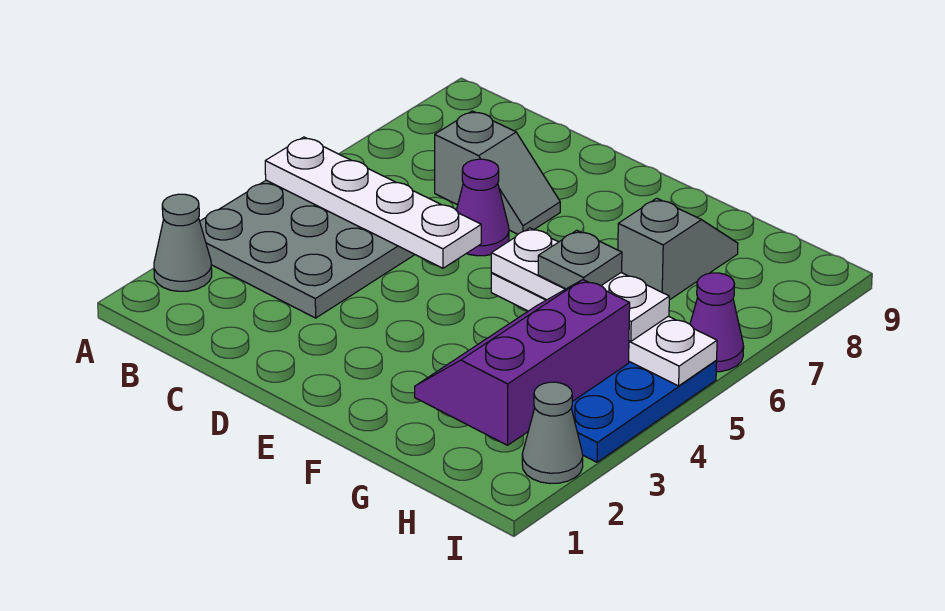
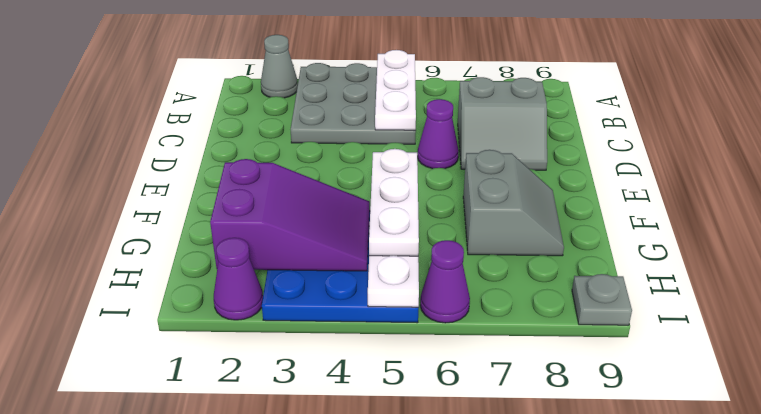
white plate A5:D5 level 2 -> white plate A5:C5 level 2
grey slope C7:D7 level 1 top C -> grey slope C7:D8 level 1 top C
purple slope G2:H4 level 2 top H -> purple slope G2:H4 level 2 top 2
grey plate G5 level 4 -> grey plate I9 level 1
grey slope G7:G8 level 1 top 7 -> grey slope F7:G8 level 1 top 7
grey cone I2 level 1 -> purple cone I2 level 1

